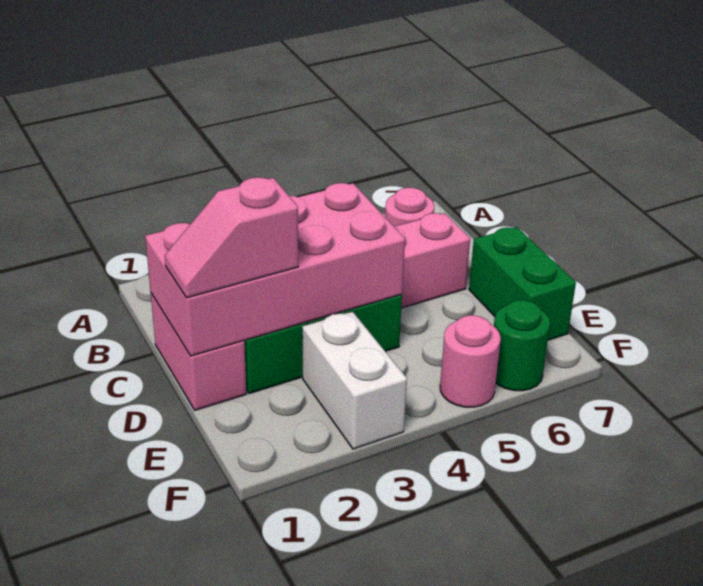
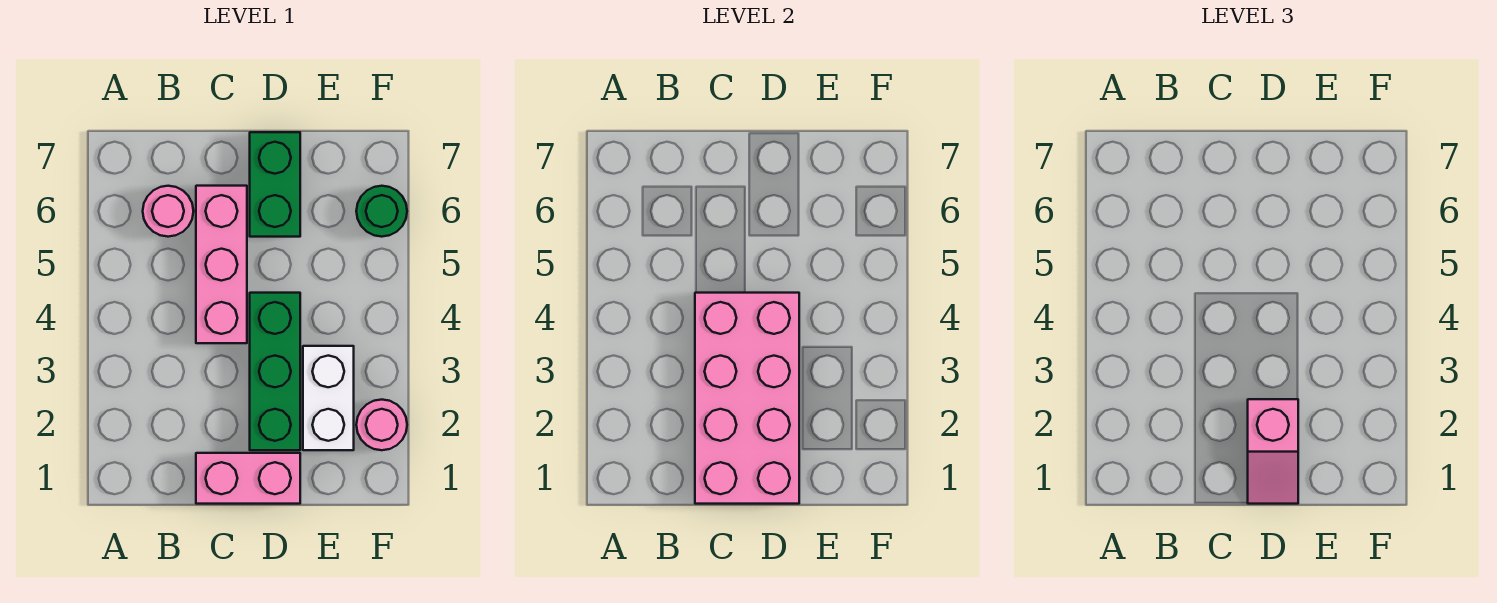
green brick D7:E7 level 1 -> green brick D6:D7 level 1
white brick E3:F3 level 1 -> white brick E2:E3 level 1
pink round brick F5 level 1 -> pink round brick F2 level 1

